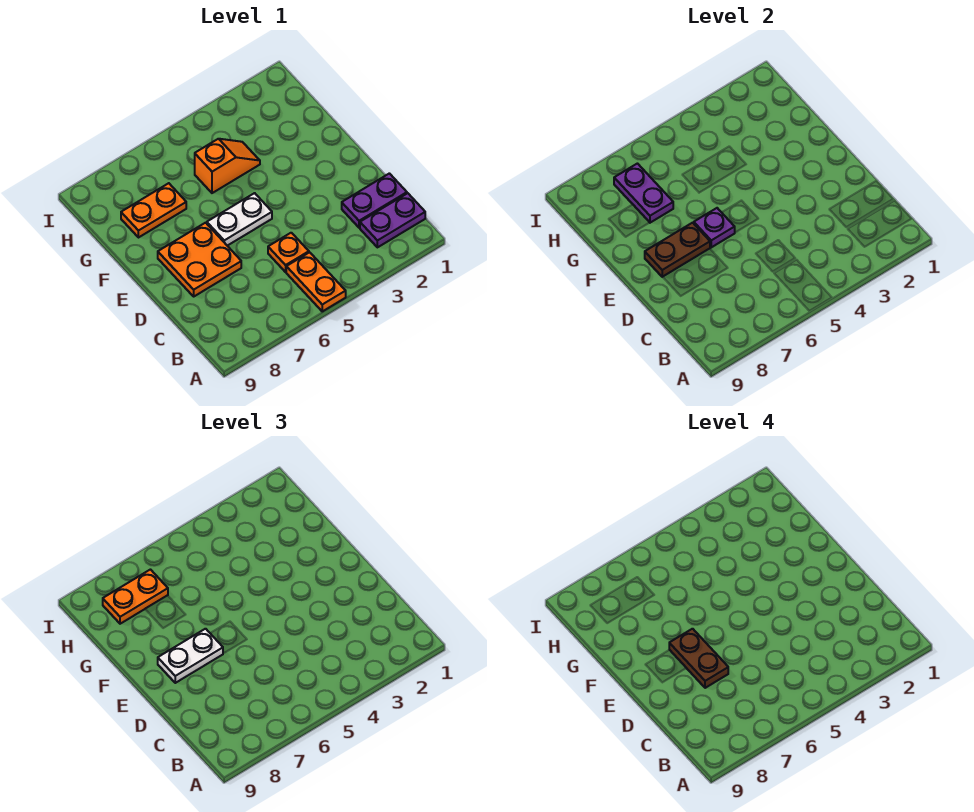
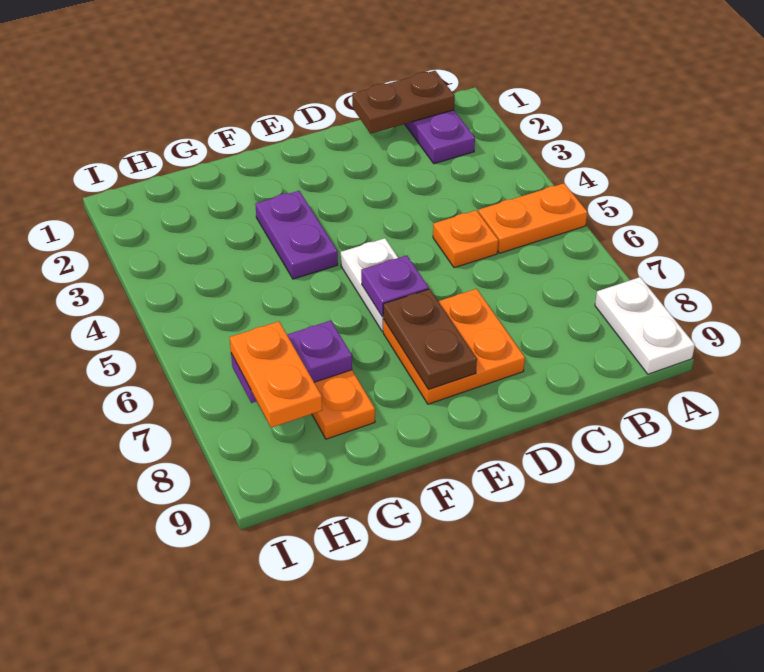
purple plate C1:C2 level 1 -> purple plate F3:F4 level 1
brown plate D7:E7 level 4 -> brown plate B1:C1 level 2
white plate E7:E8 level 3 -> white plate A8:A9 level 1
orange slope G4:G5 level 1 top 5 -> none

